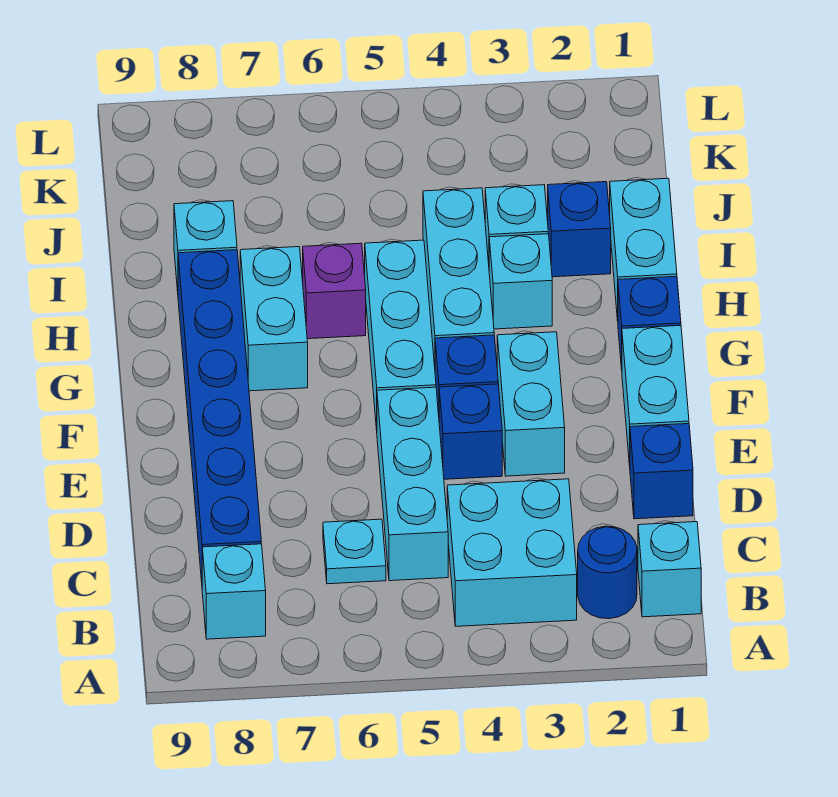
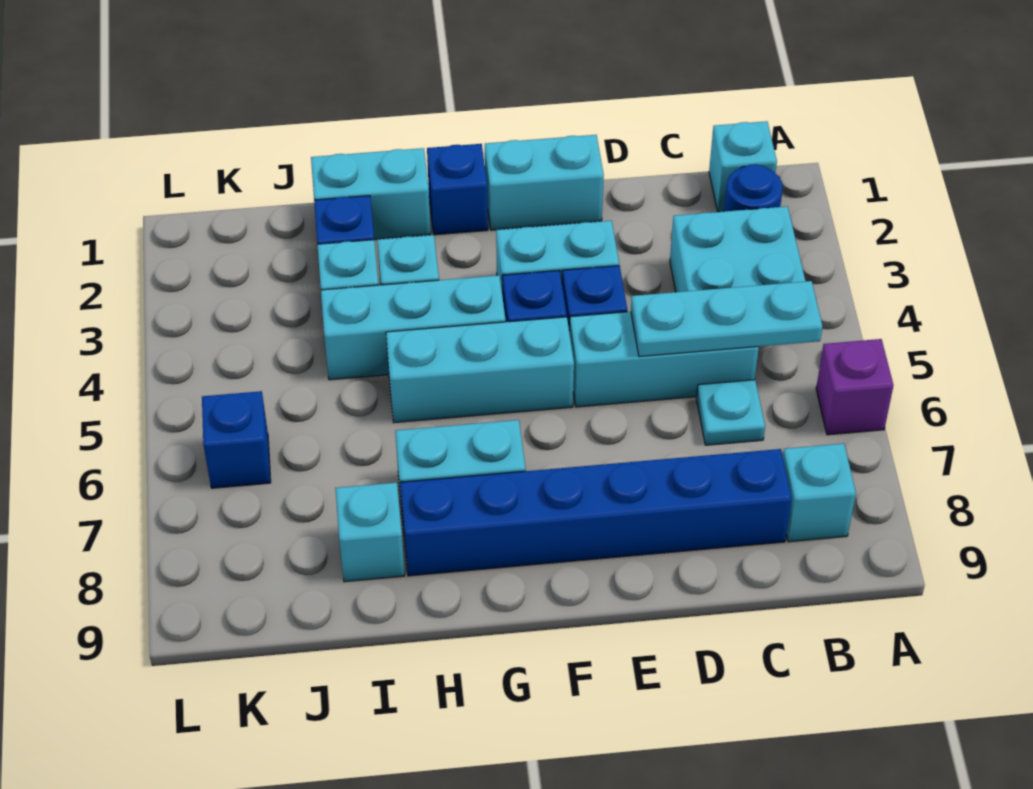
none -> cyan plate B5:D5 level 2
blue brick D1 level 1 -> blue brick K6 level 1
purple brick H6 level 1 -> purple brick A6 level 1

